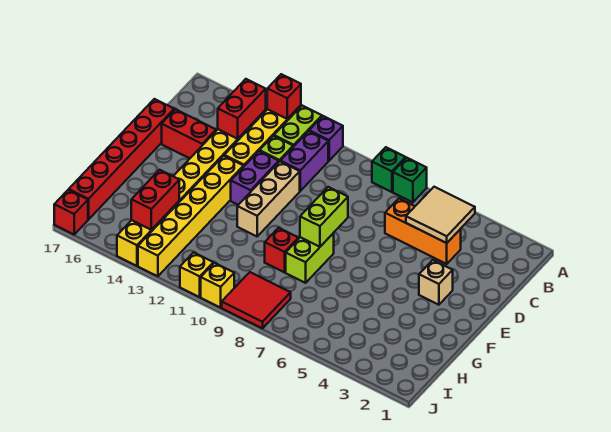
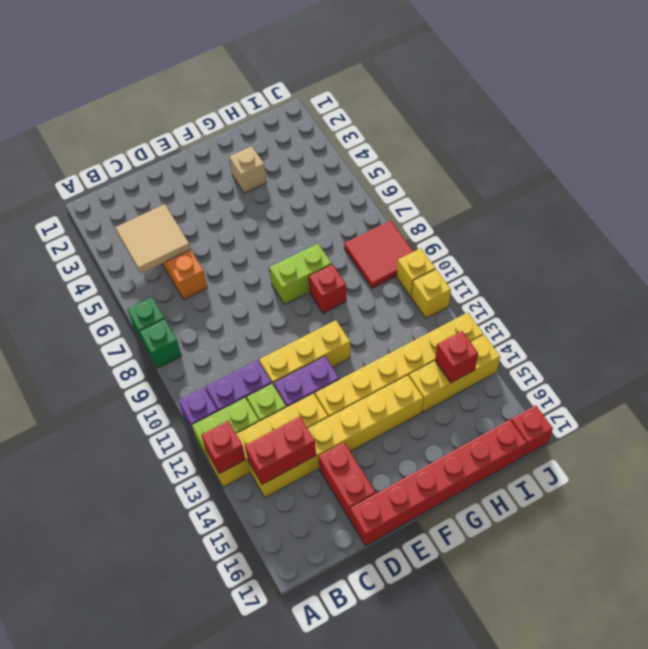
tan brick D11:F11 level 1 -> yellow brick D11:F11 level 1
tan brick E3 level 1 -> tan brick G3 level 1
lime brick E8:F8 level 2 -> none
red brick H14:I14 level 2 -> red brick I14 level 2

